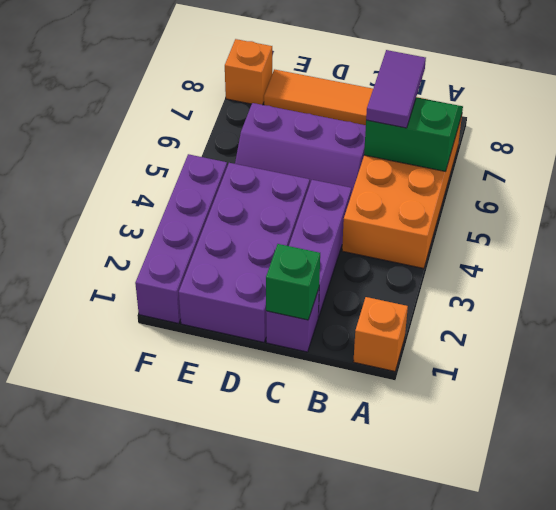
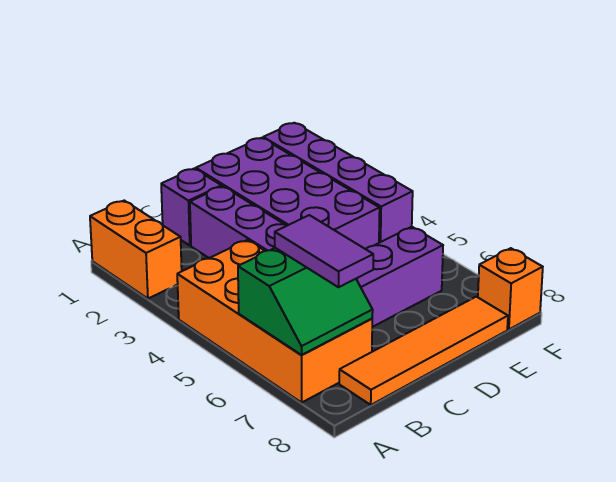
orange brick A1 level 1 -> orange brick A1:A2 level 1
green brick C1 level 2 -> none

